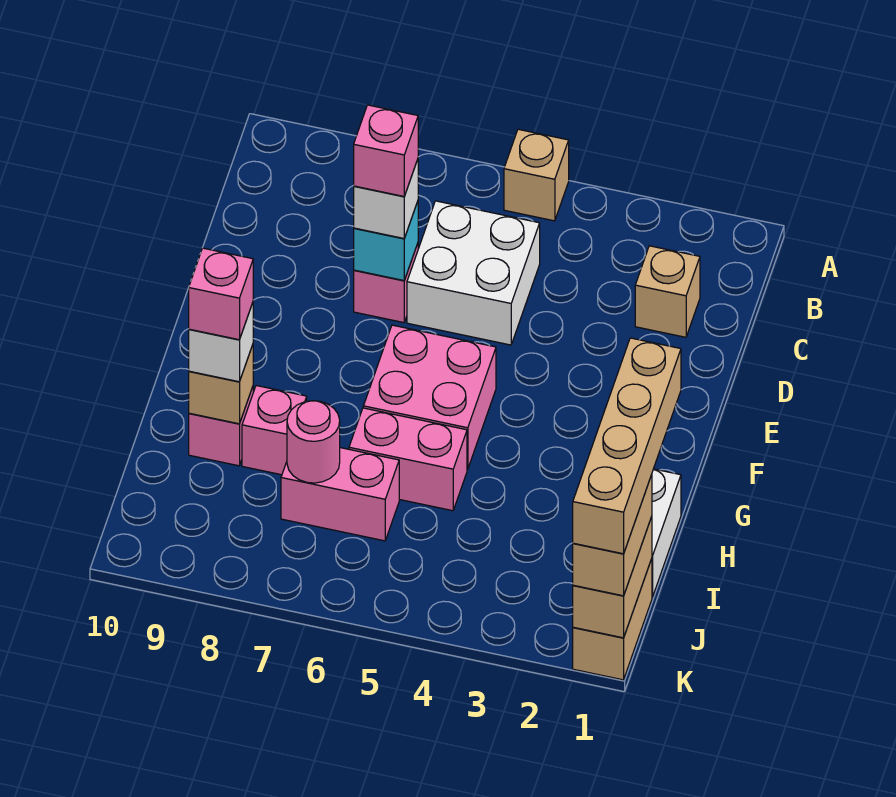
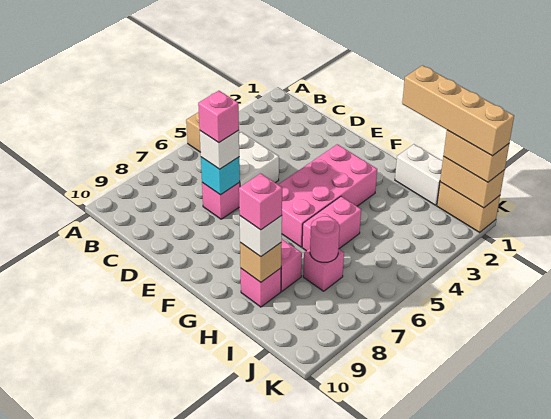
tan brick C2 level 1 -> none
pink brick F5:G6 level 1 -> pink brick F3:G6 level 1
pink brick I6:I7 level 1 -> pink brick I7 level 1

